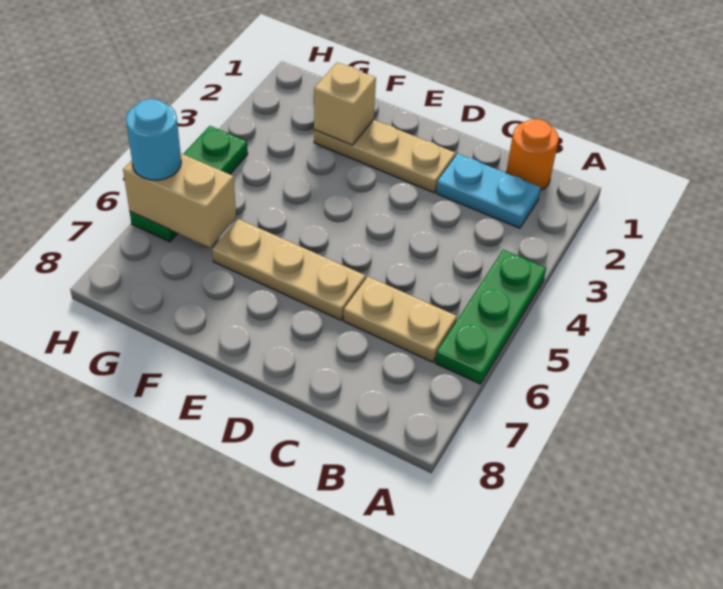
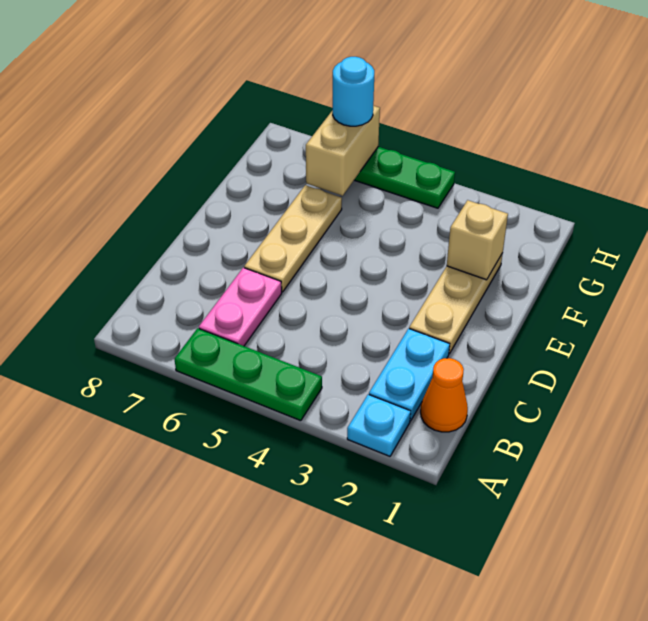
none -> cyan plate A2 level 1
orange round brick B1 level 1 -> orange cone B1 level 1
tan plate B6:C6 level 1 -> pink plate B6:C6 level 1

